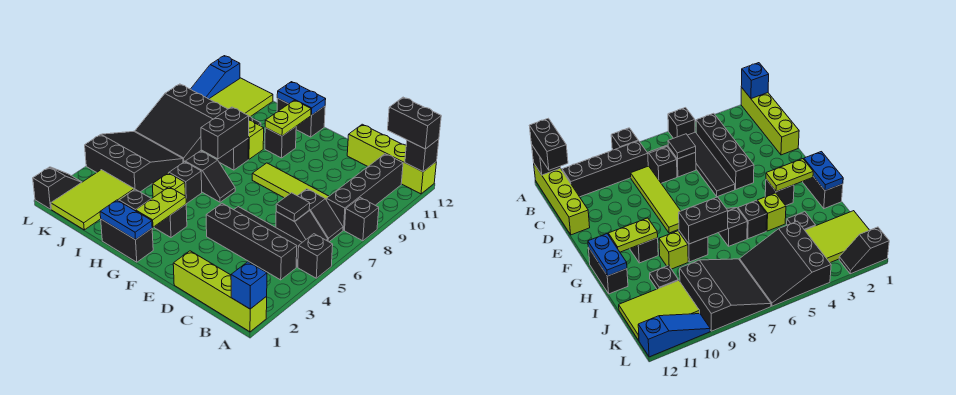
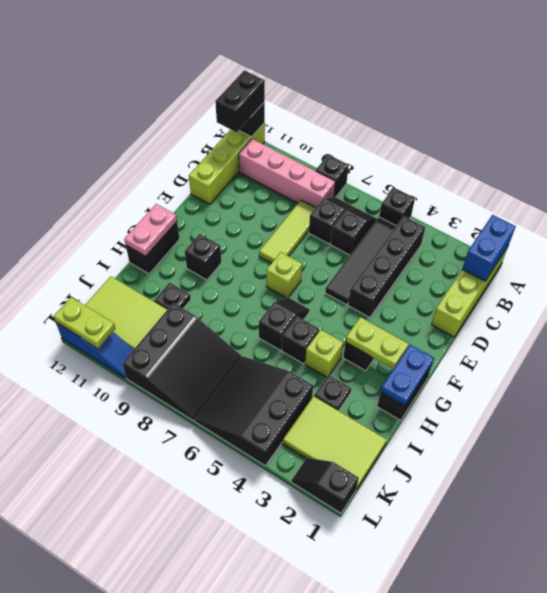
blue brick A1 level 2 -> blue brick A1:B1 level 2
black brick B8:B11 level 1 -> pink brick B8:B11 level 1
black tile C6 level 2 -> none
lime tile C8:F8 level 1 -> lime tile C8:E8 level 1
lime plate G10:G11 level 2 -> lime plate L11:L12 level 2
blue plate G12:H12 level 2 -> pink plate G12:H12 level 2
black brick H7:H8 level 2 -> none
black brick H8 level 1 -> none
lime brick H9 level 1 -> lime brick F7 level 1

